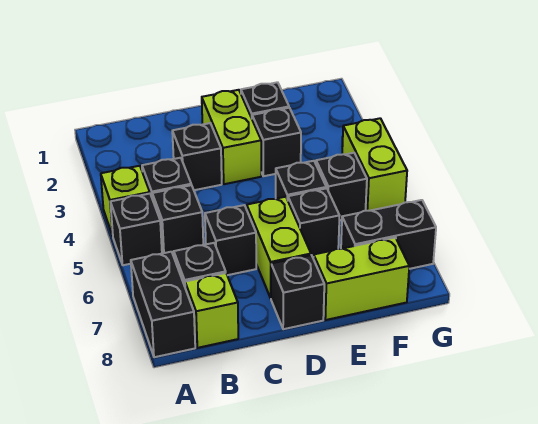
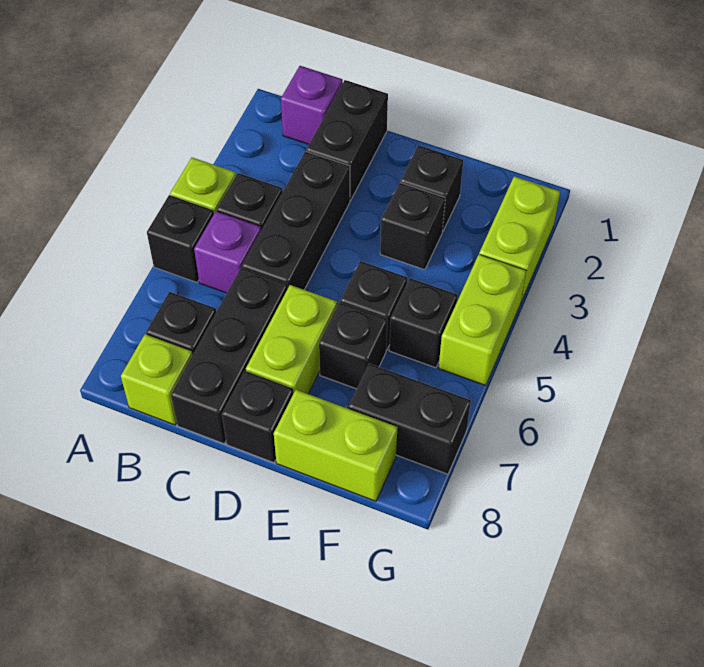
black brick A7:A8 level 1 -> black brick C1:C2 level 1
none -> purple brick B1 level 1
black brick B5 level 1 -> purple brick B5 level 1
black brick C3 level 1 -> black brick C3:C5 level 1
black brick C6 level 1 -> black brick C6:C8 level 1
lime brick D2:D3 level 1 -> lime brick G2:G3 level 1

